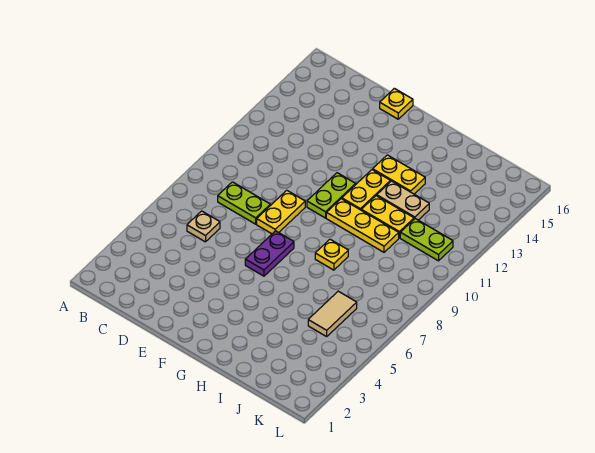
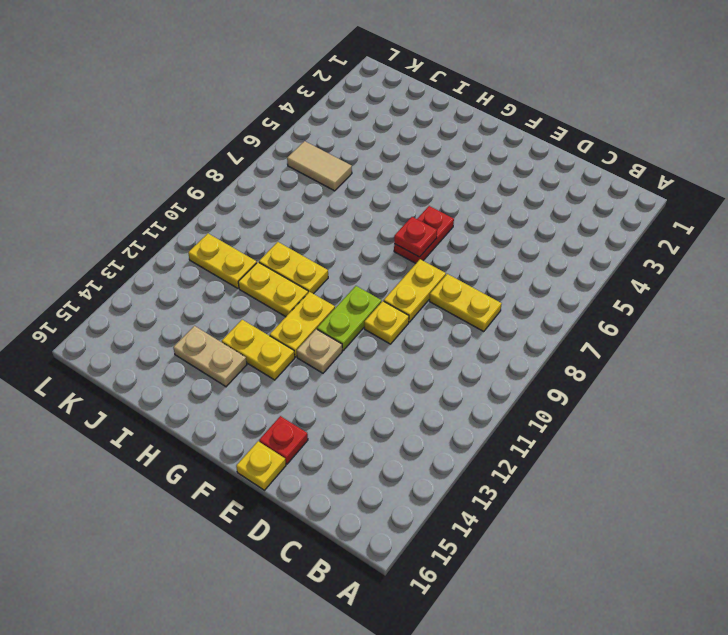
tan plate C6 level 1 -> tan plate F12 level 1
lime plate C8:D8 level 1 -> yellow plate C8:D8 level 1
none -> red plate E15 level 1
purple plate F6:F7 level 1 -> red plate F6:F7 level 1
none -> red plate F7 level 2
yellow plate G10:I10 level 1 -> yellow plate H10:I10 level 1
yellow plate H8 level 1 -> yellow plate E10 level 1
tan plate H12:I12 level 1 -> tan plate H14:I14 level 1
tan tile J5:J6 level 1 -> tan tile J6:K6 level 1
lime plate J11:K11 level 1 -> yellow plate J11:K11 level 1

